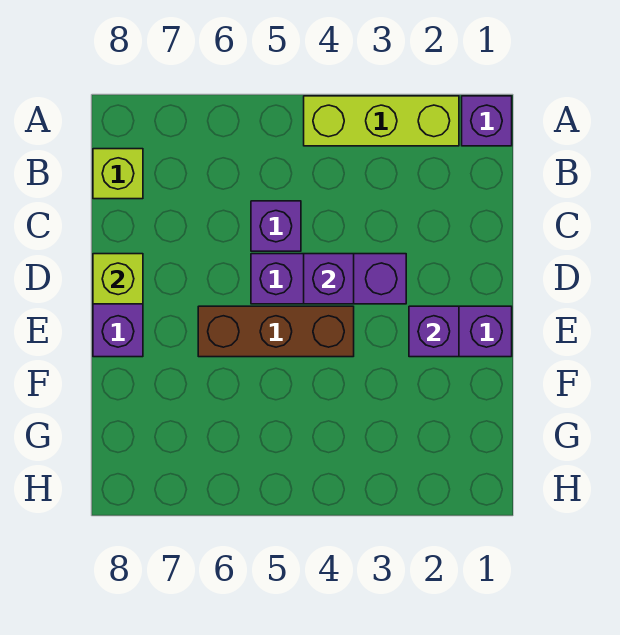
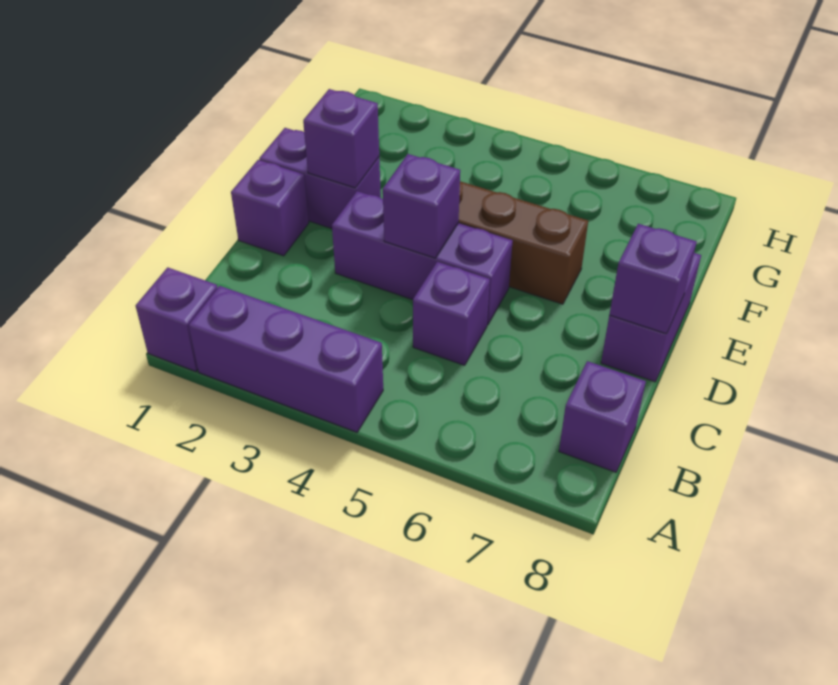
lime brick A2:A4 level 1 -> purple brick A2:A4 level 1
lime brick B8 level 1 -> purple brick B8 level 1
none -> purple brick D1 level 1
lime brick D8 level 2 -> purple brick D8 level 2

